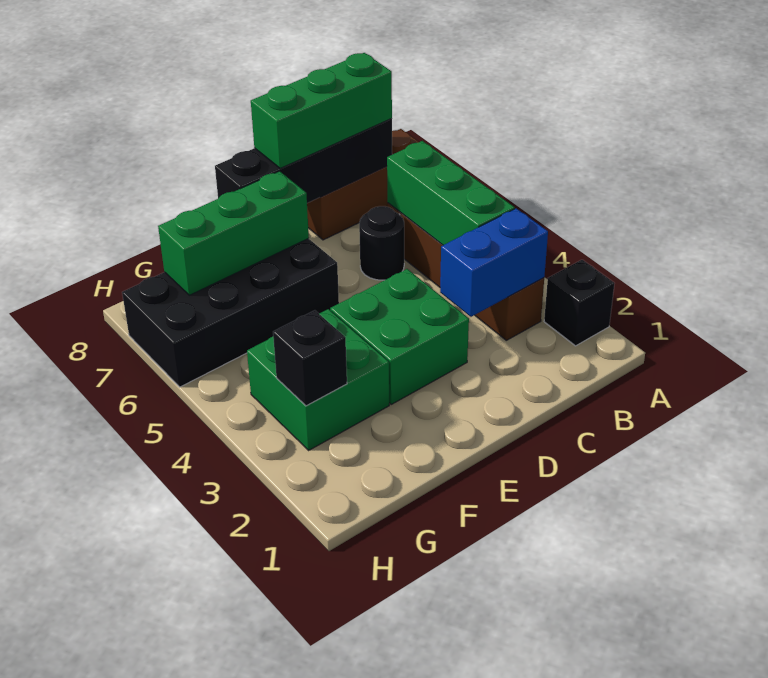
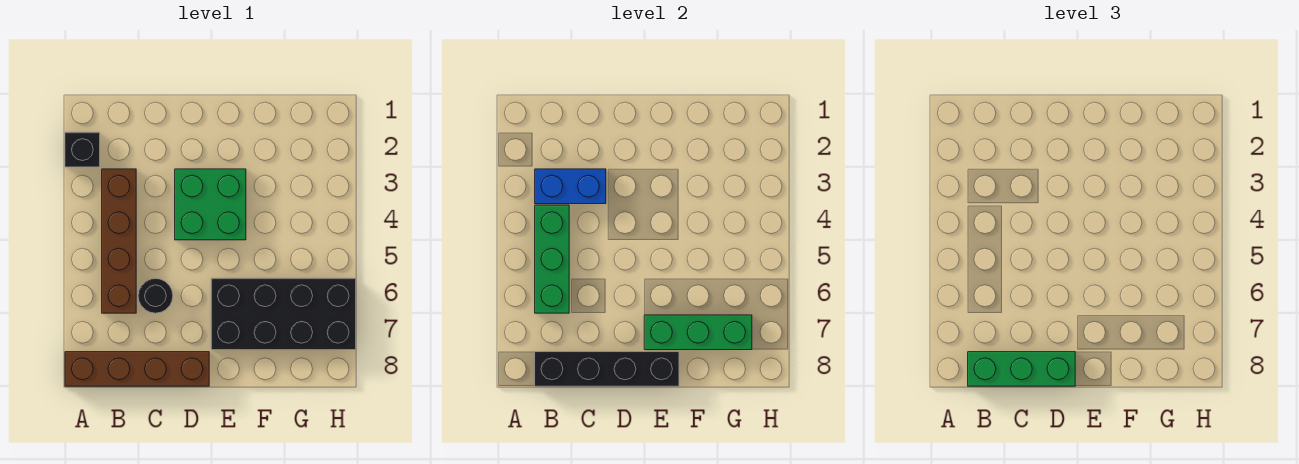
brown brick A8:C8 level 1 -> brown brick A8:D8 level 1
green brick F3:G4 level 1 -> none
black brick G3 level 2 -> none

